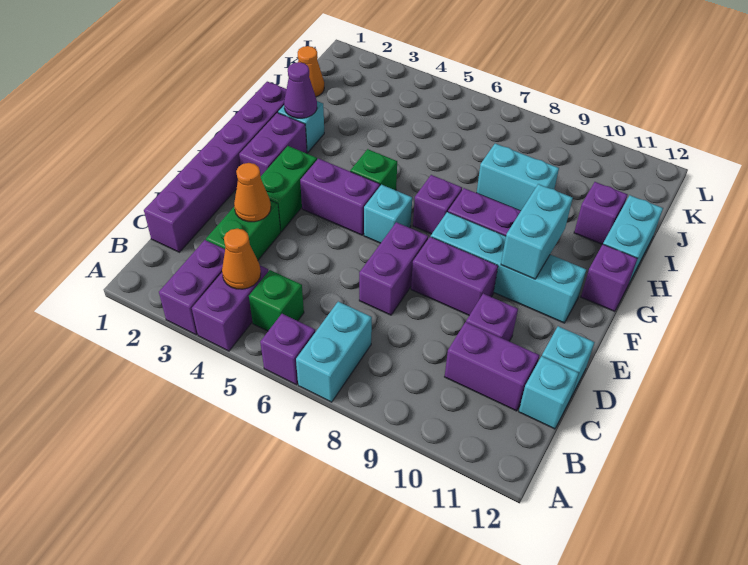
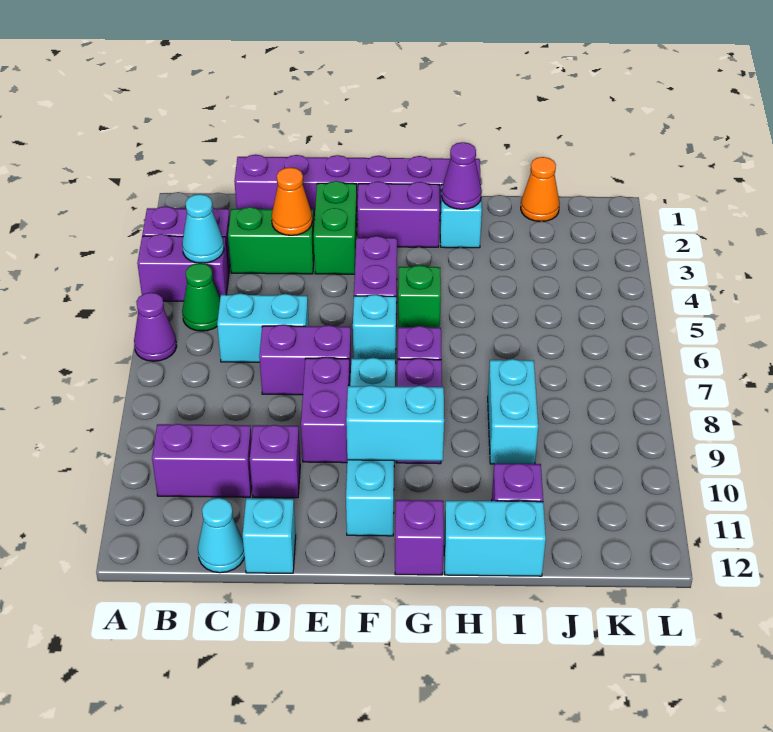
purple brick A6 level 1 -> purple cone A6 level 1
cyan brick A7:B7 level 1 -> cyan brick C6:D6 level 1
orange cone B4 level 2 -> cyan cone B4 level 2
green brick B5 level 1 -> green cone B5 level 1
purple brick C10:C11 level 1 -> purple brick B10:C10 level 1
cyan brick C12 level 1 -> cyan cone C12 level 1
green brick E3:F3 level 1 -> green brick E2:E3 level 1

